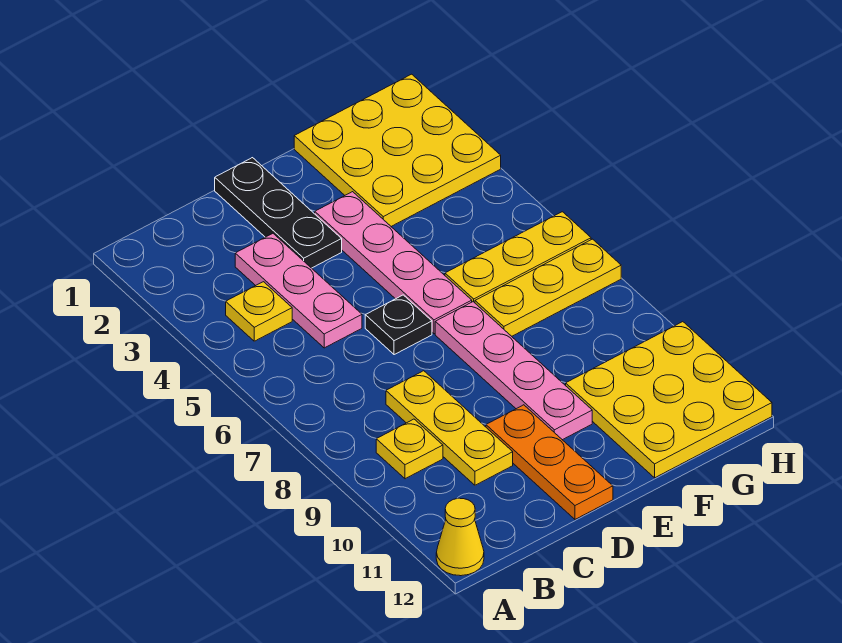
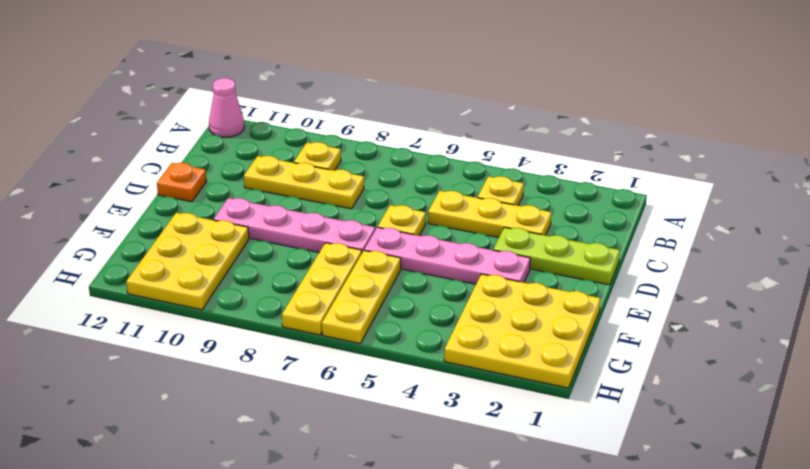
yellow cone A12 level 1 -> pink cone A12 level 1
pink plate C3:C5 level 1 -> yellow plate C3:C5 level 1
black plate D1:D3 level 1 -> lime plate D1:D3 level 1
black plate D6 level 1 -> yellow plate D6 level 1
orange plate D10:D12 level 1 -> orange plate D12 level 1
yellow plate F10:H12 level 1 -> yellow plate F10:H11 level 1

